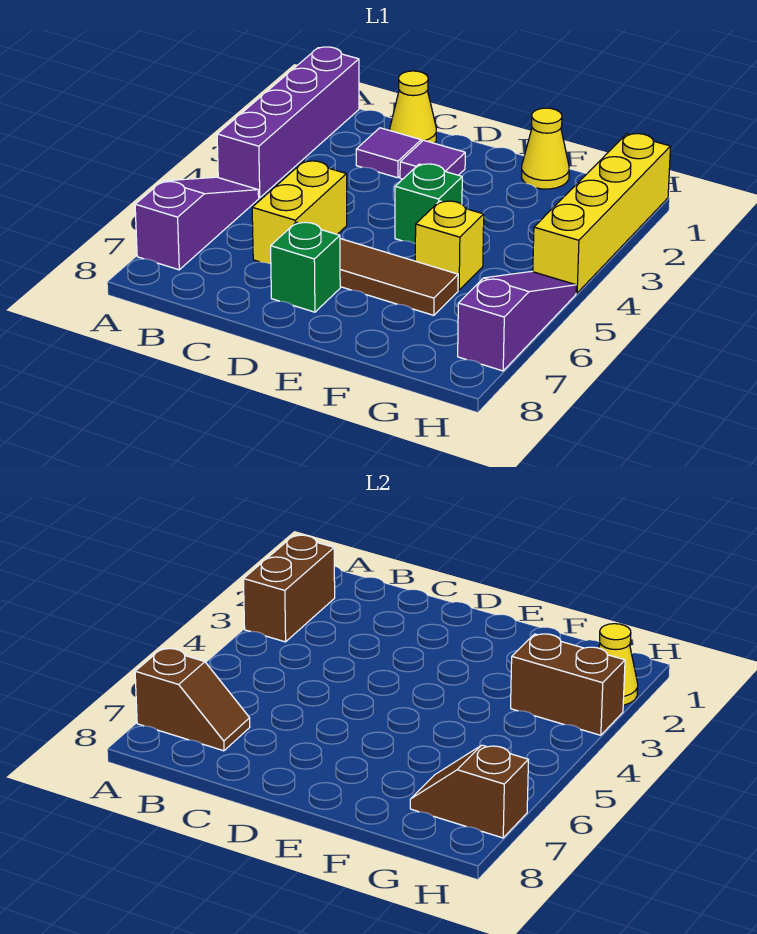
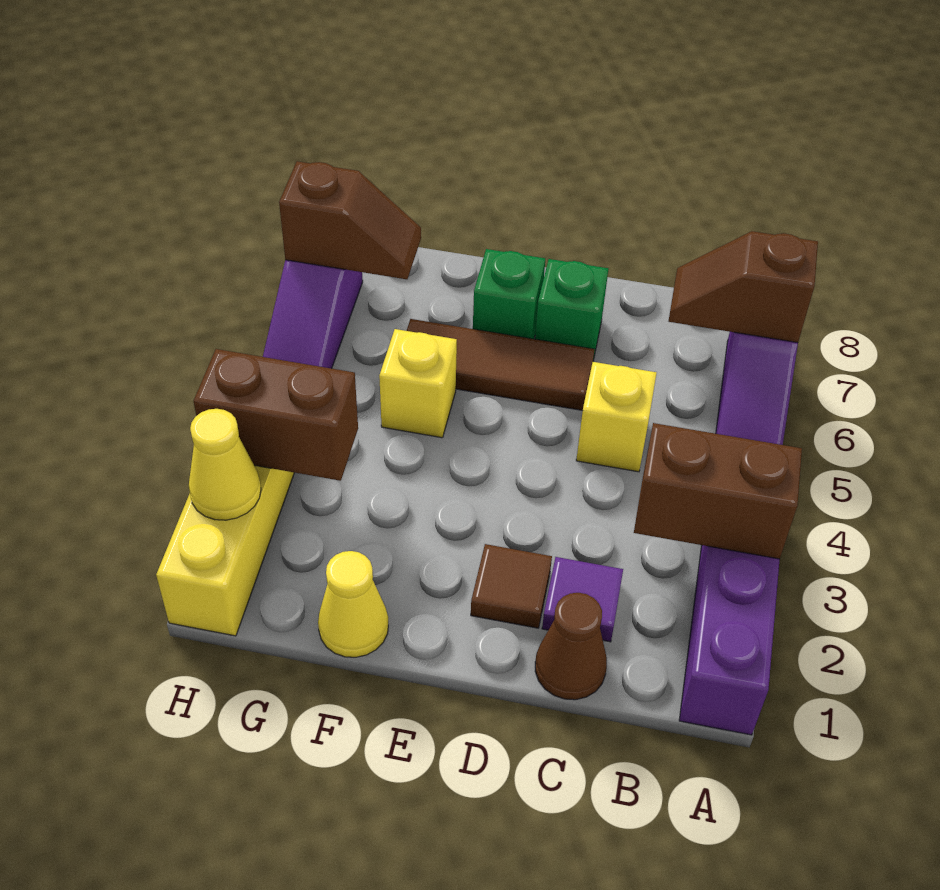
brown brick A2:A3 level 2 -> brown brick A3:B3 level 2
yellow cone C1 level 1 -> brown cone C1 level 1
yellow brick C5:C6 level 1 -> yellow brick C5 level 1
purple tile D2 level 1 -> brown tile D2 level 1
green brick E4 level 1 -> green brick E7 level 1

